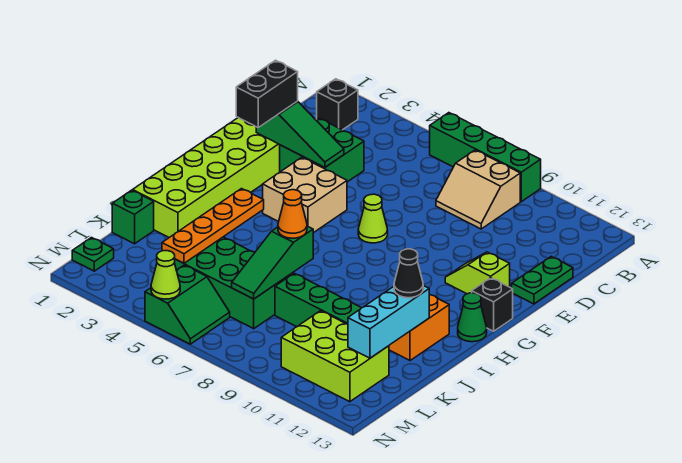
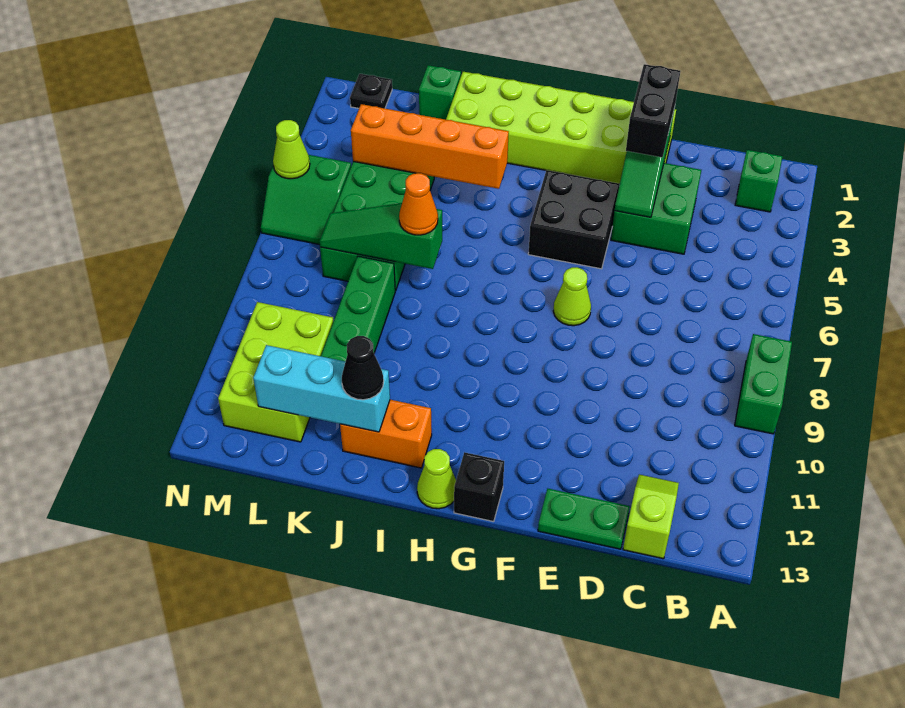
green brick A6:A9 level 1 -> green brick A8:A9 level 1
black brick B2 level 1 -> green brick B2 level 1
tan slope B8:C9 level 1 top B -> none
black brick E2:F2 level 3 -> black brick E2:E3 level 3
tan brick F4:G5 level 1 -> black brick F4:G5 level 1
lime slope F11:F12 level 1 top 12 -> lime slope C12:C13 level 1 top 13
green cone H13 level 1 -> lime cone H13 level 1
orange plate I4:L4 level 2 -> orange brick I4:L4 level 2
green plate M1 level 1 -> black plate M1 level 1

